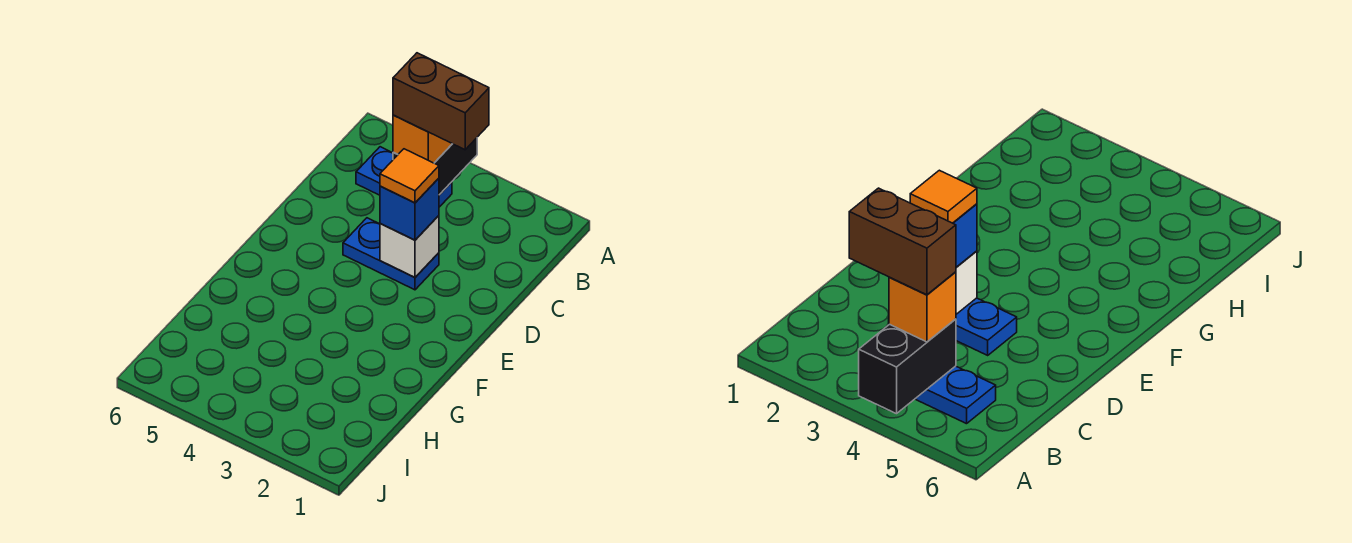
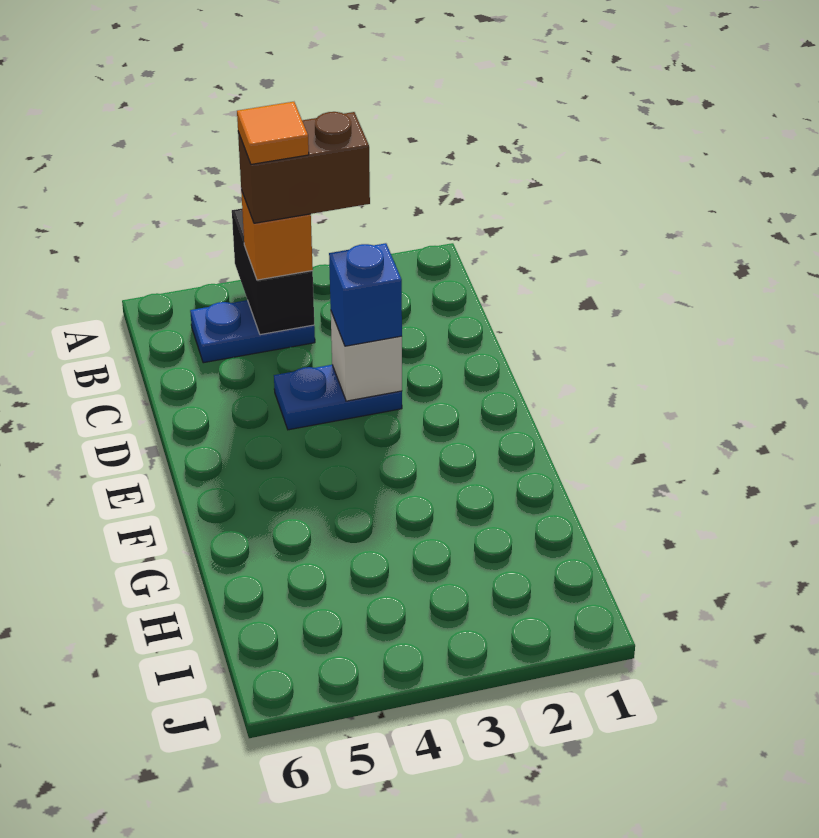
orange tile D3 level 4 -> orange tile B4 level 5

